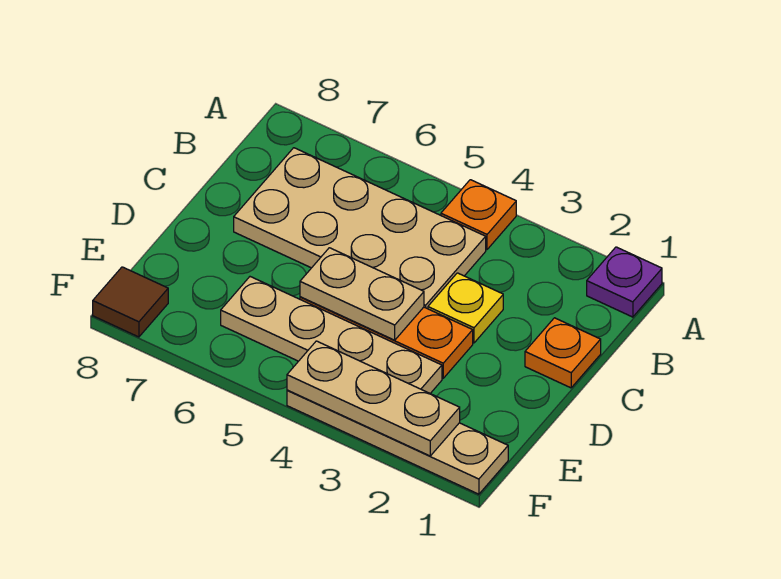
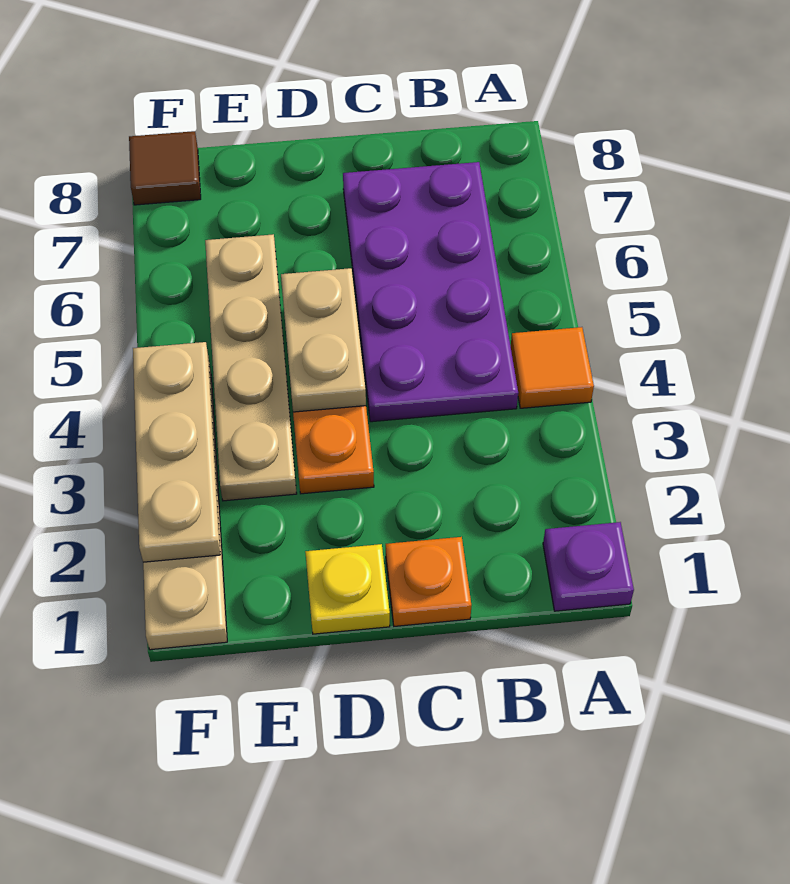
orange plate A4 level 1 -> orange tile A4 level 1
tan plate B4:C7 level 1 -> purple plate B4:C7 level 1
yellow plate C3 level 1 -> yellow plate D1 level 1

